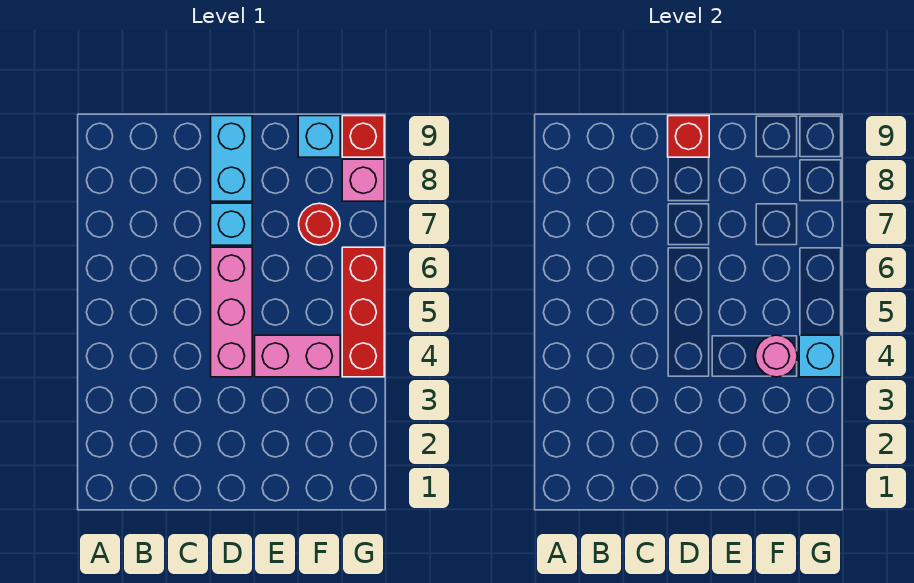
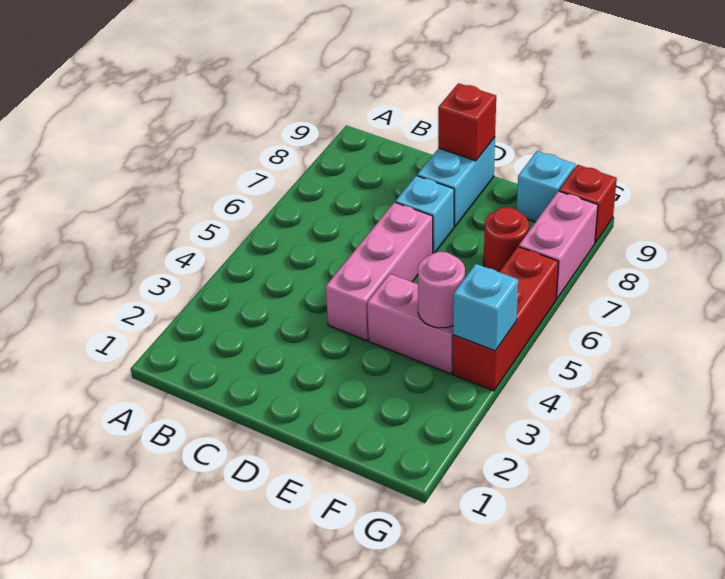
pink brick G8 level 1 -> pink brick G7:G8 level 1

